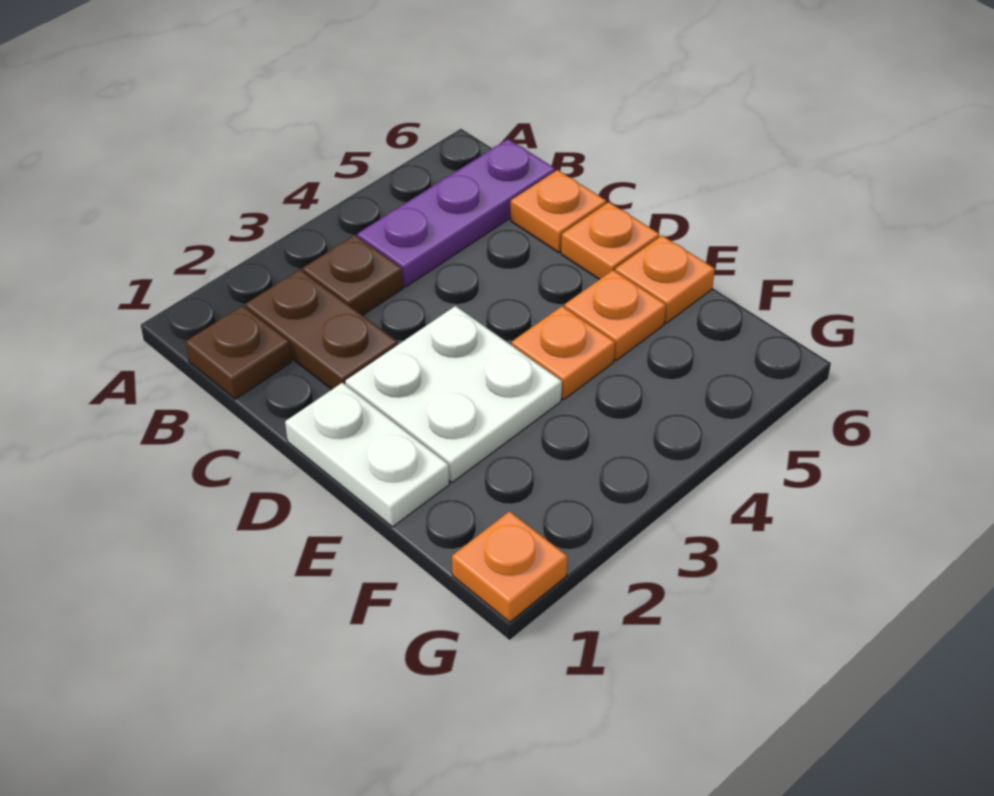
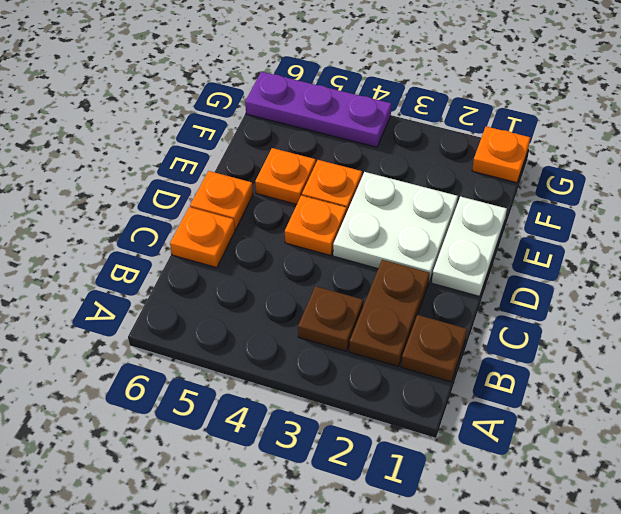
purple plate B4:B6 level 1 -> purple plate G4:G6 level 1
orange plate E6 level 1 -> orange plate D4 level 1

